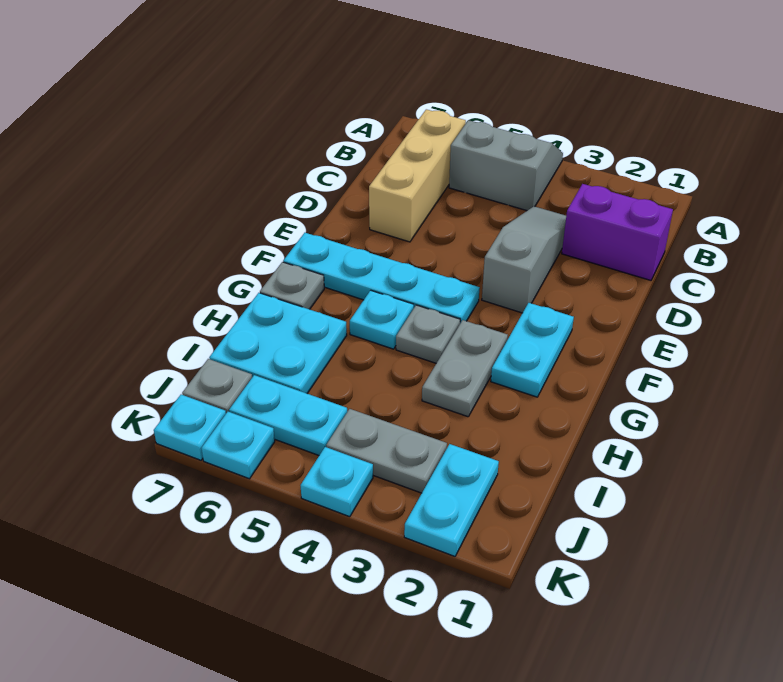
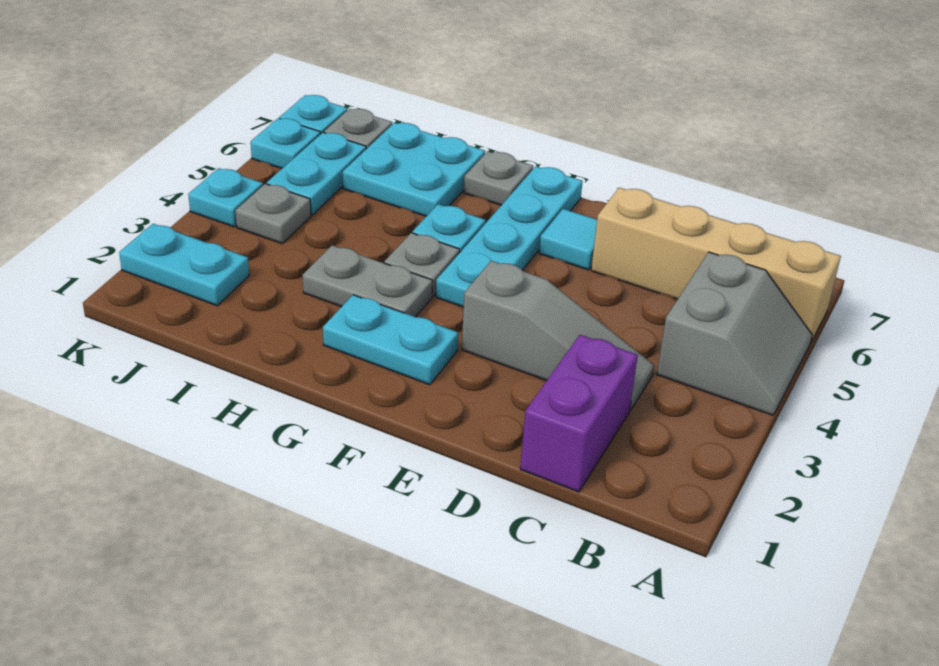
tan brick B6:D6 level 1 -> tan brick A6:D6 level 1
none -> cyan tile E6 level 1
grey plate J3:J4 level 1 -> grey plate J4 level 1

